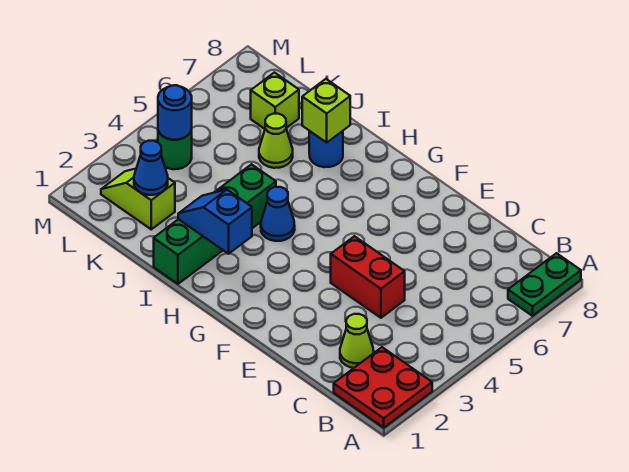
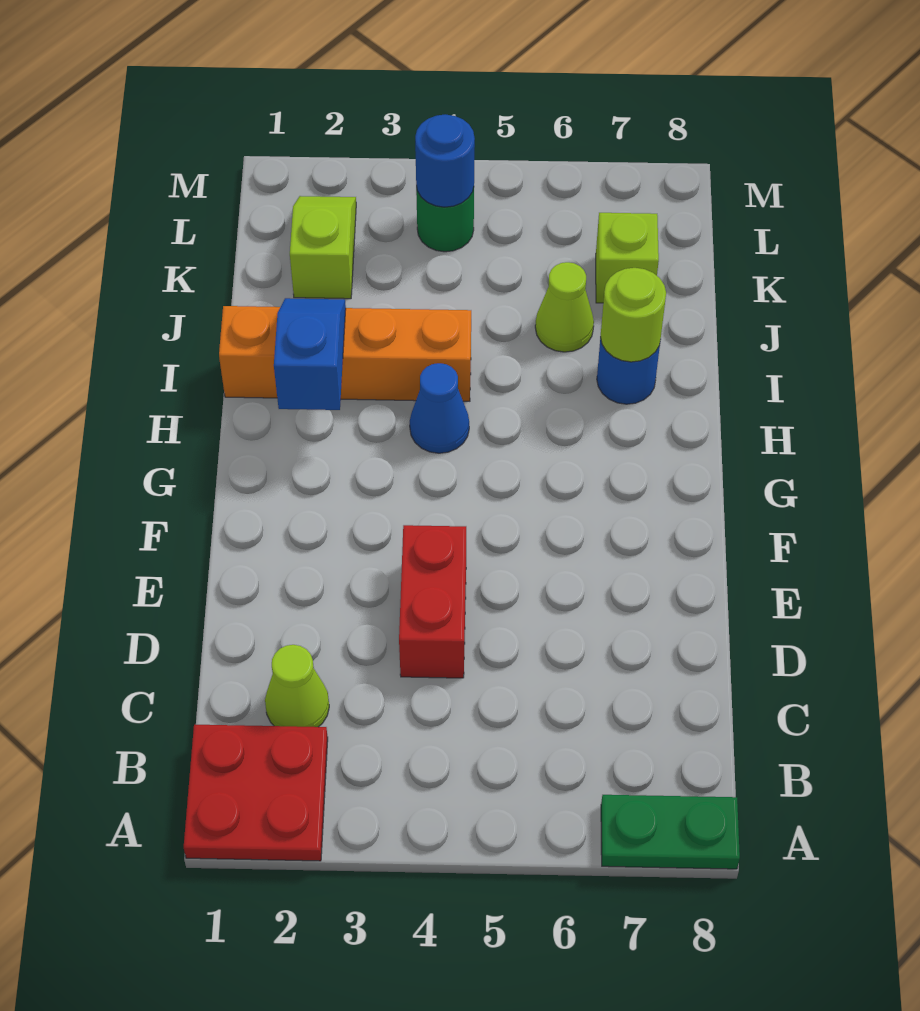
green brick I1:I4 level 1 -> orange brick I1:I4 level 1
lime brick I7 level 2 -> lime round brick I7 level 2
blue cone K2 level 2 -> none

